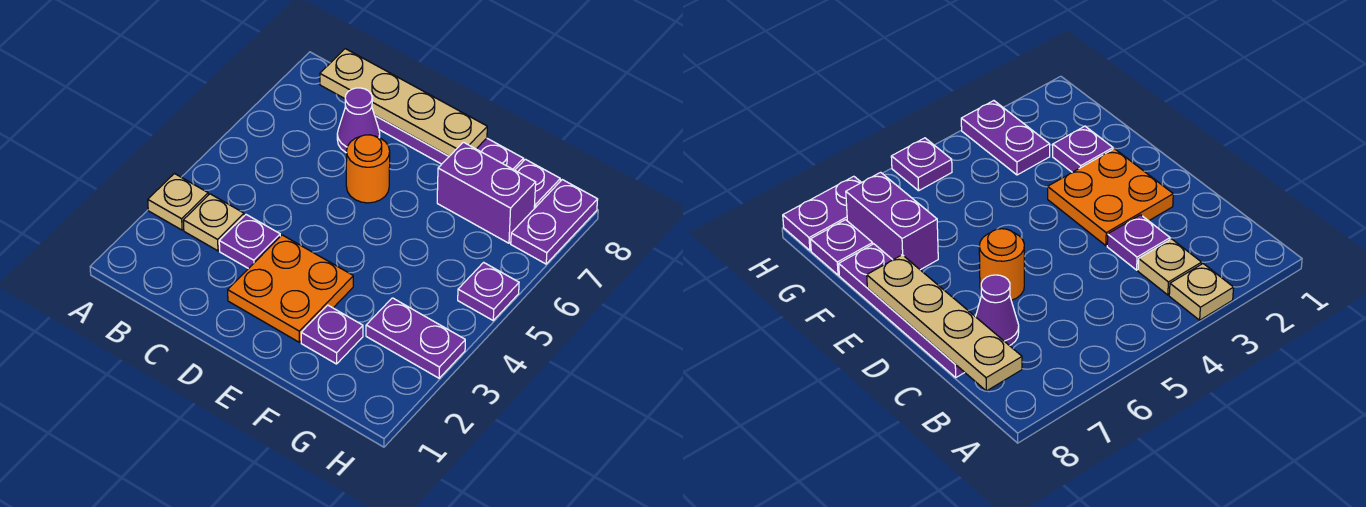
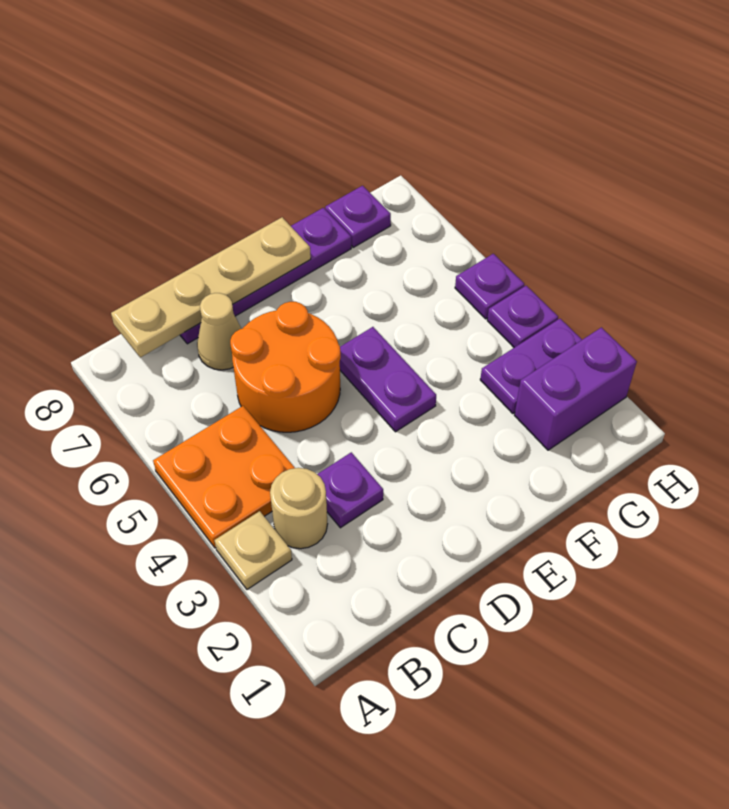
tan plate B3 level 1 -> tan round brick B3 level 1
purple cone C7 level 1 -> tan cone C7 level 1
orange plate D2:E3 level 1 -> orange plate A4:B5 level 1
orange round brick D6 level 1 -> orange round brick C5:D6 level 1
purple plate F2 level 1 -> purple plate H4 level 1
purple brick F7:G7 level 1 -> purple brick G2:H2 level 1
purple plate H7:H8 level 1 -> purple plate E4:E5 level 1

